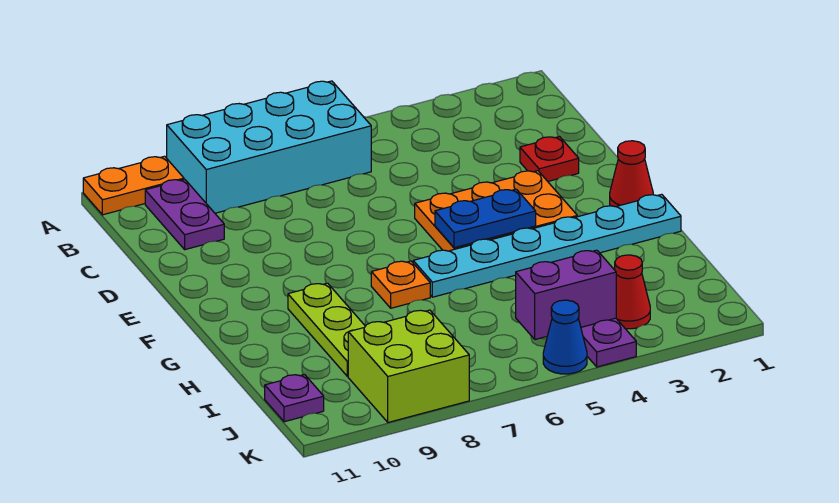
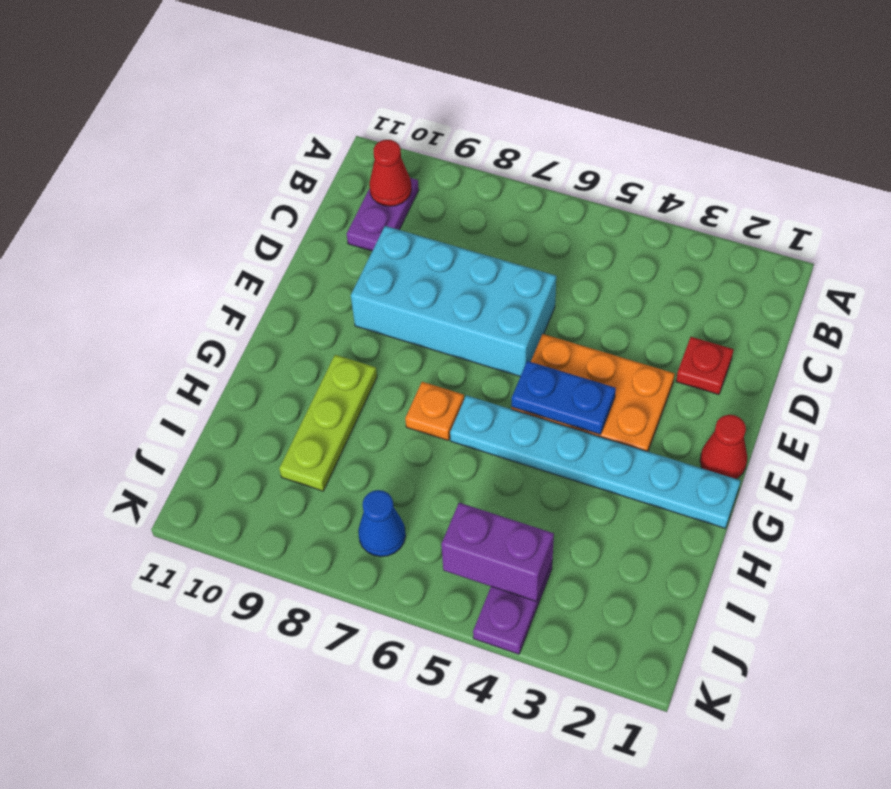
cyan brick A6:B9 level 1 -> cyan brick D6:E9 level 1
orange plate A10:A11 level 1 -> none
red cone J3 level 1 -> red cone B10 level 2
lime brick J8:K9 level 1 -> none
purple plate J11 level 1 -> none
blue cone K5 level 1 -> blue cone J7 level 1

